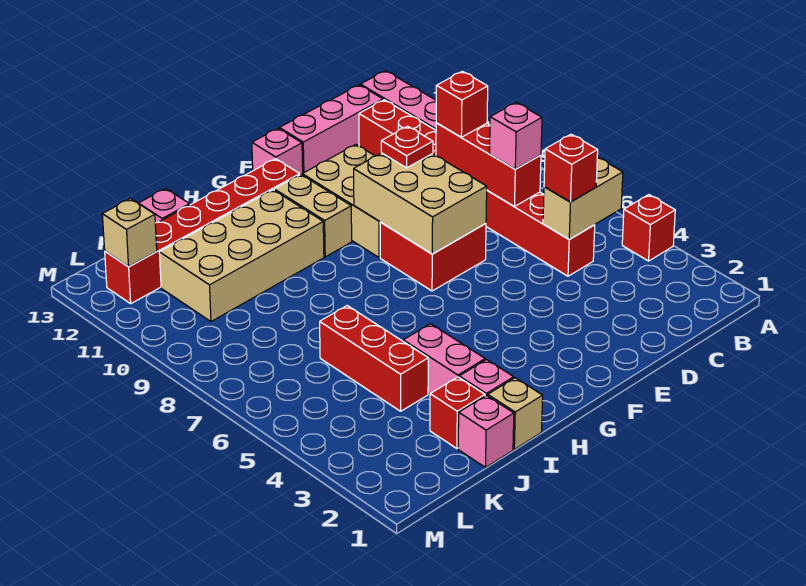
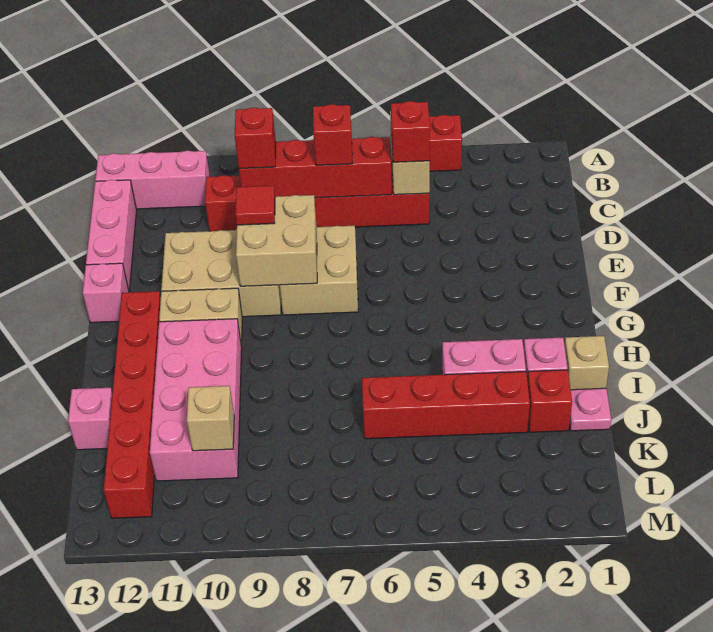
red brick C5:C12 level 1 -> red brick C5:C10 level 1
red brick C7:C9 level 2 -> red brick C6:C9 level 2
pink brick C7 level 3 -> red brick C7 level 3
red brick E7:F8 level 1 -> tan brick E7:F8 level 1
tan brick E7:F9 level 2 -> tan brick E8:F9 level 2
red plate E9 level 3 -> red tile E9 level 3
tan brick H10:K11 level 1 -> pink brick H10:K11 level 1
pink brick J1 level 1 -> pink plate J1 level 1
red brick J4:J6 level 1 -> red brick J3:J6 level 1
tan brick L12 level 2 -> tan brick K10 level 2

